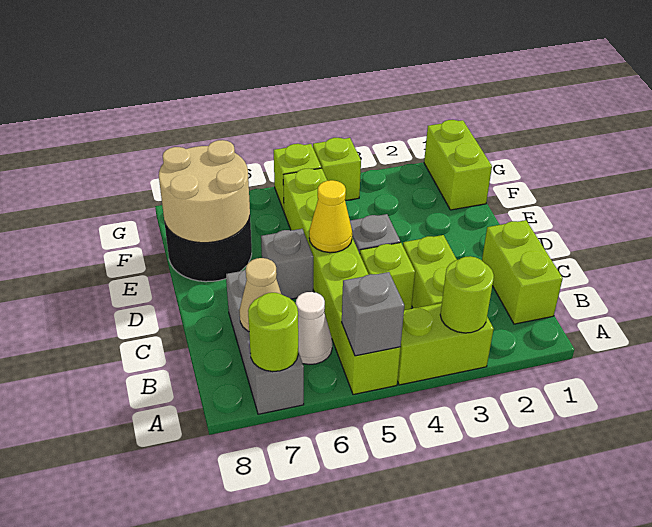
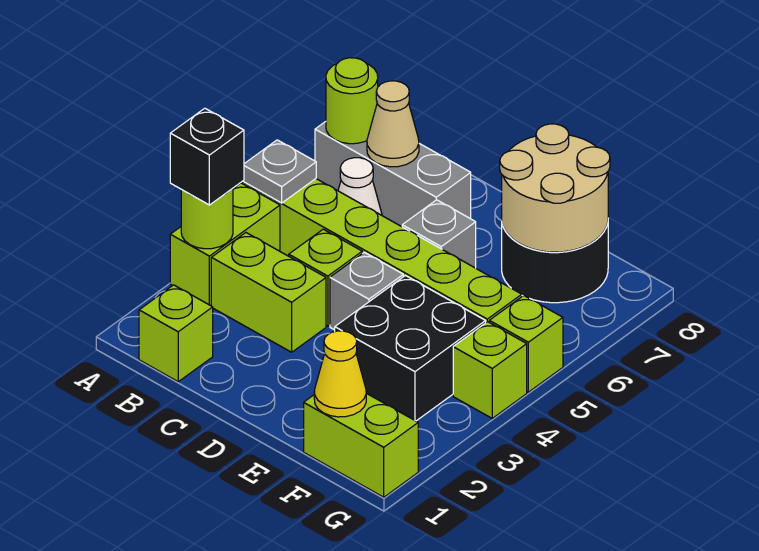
none -> black brick A3 level 3
grey brick A5 level 2 -> grey plate A5 level 2
lime brick B1:C1 level 1 -> lime brick B1 level 1
yellow cone D5 level 2 -> yellow cone F1 level 2
none -> black brick E3:F4 level 1

